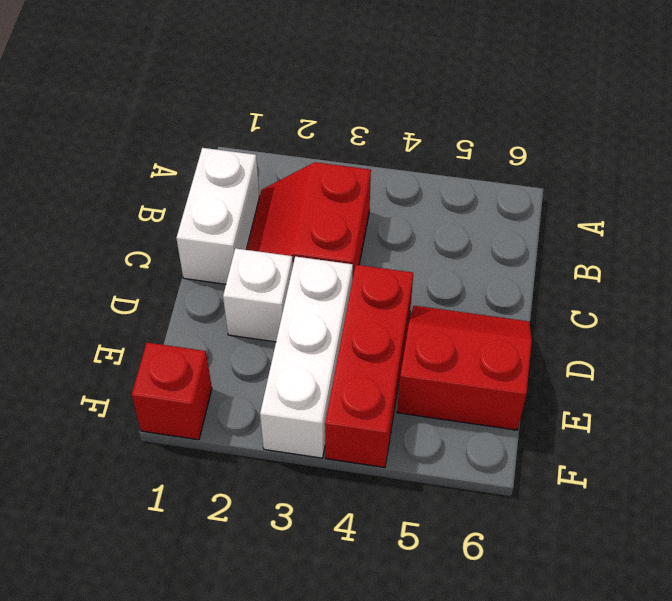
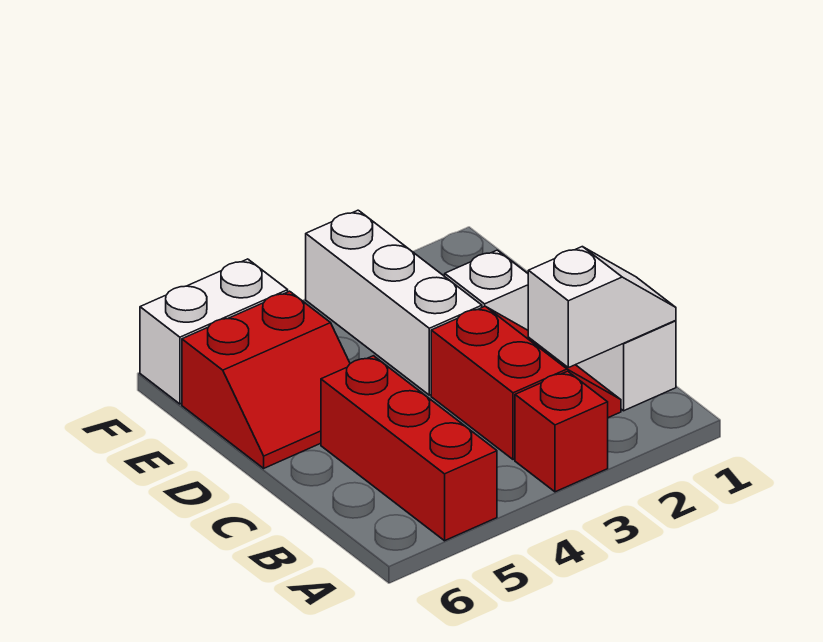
none -> white slope B1:B2 level 2 top 2
red brick D4:F4 level 1 -> red brick A5:C5 level 1
red brick F1 level 1 -> red brick A3 level 1
none -> white brick F5:F6 level 1

